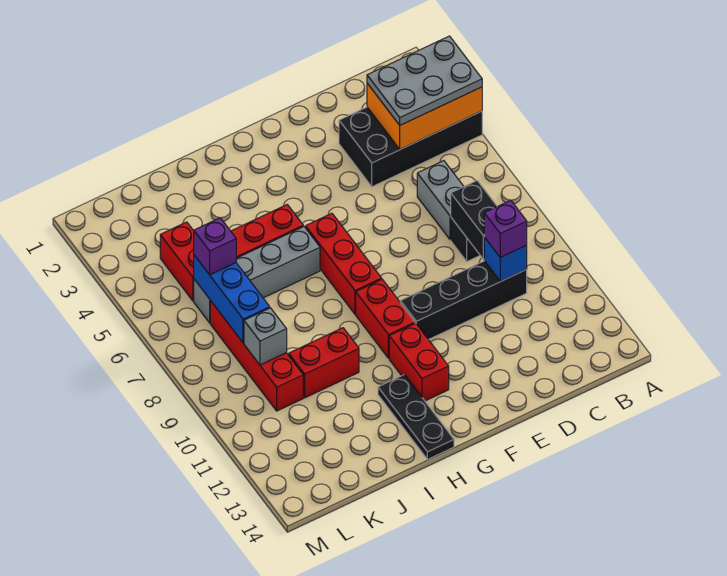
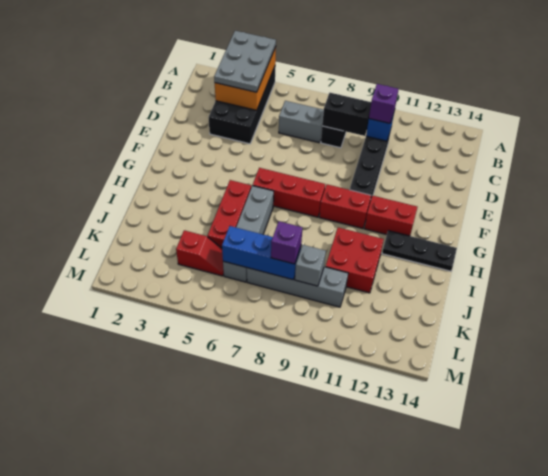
red brick I10:J10 level 1 -> red brick I10:J11 level 1
red brick K4:K5 level 1 -> red slope K4:K5 level 1 top 4
purple brick K6 level 3 -> purple brick K8 level 3
red brick K7:K10 level 1 -> grey brick K7:K10 level 1

